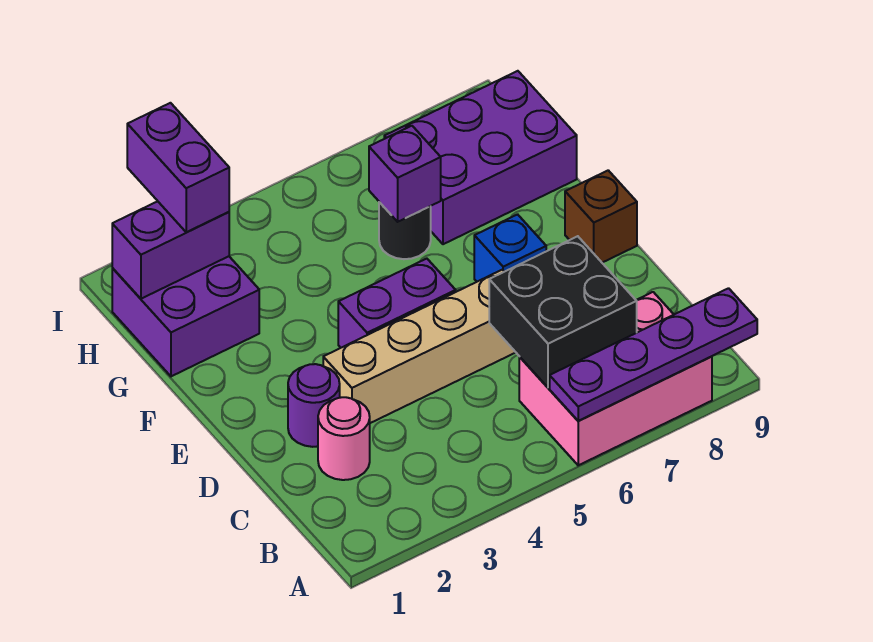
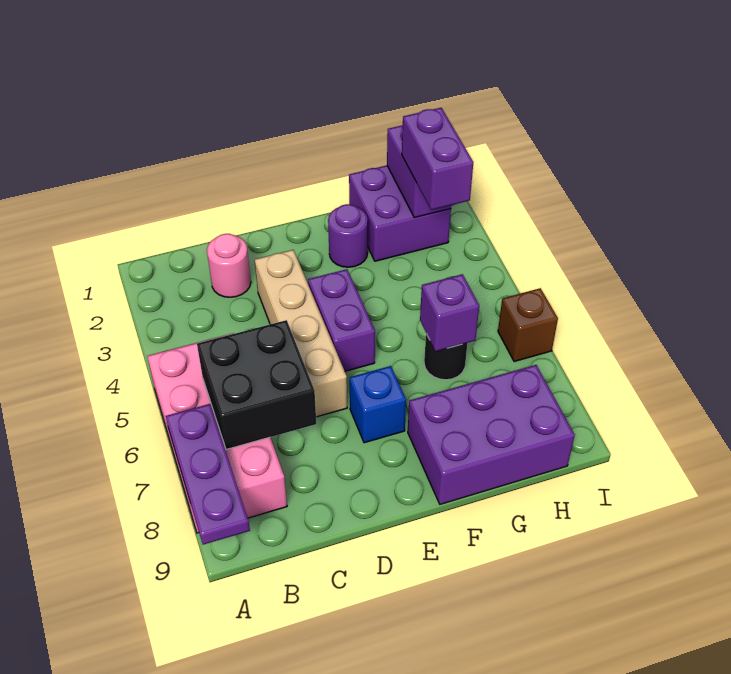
pink brick A6:B8 level 1 -> pink brick A5:B8 level 1
purple plate A6:A9 level 2 -> purple plate A7:A9 level 2
purple round brick D2 level 1 -> purple round brick F2 level 1
brown brick E9 level 1 -> brown brick I6 level 1
purple brick G7:H9 level 1 -> purple brick F8:H9 level 1
purple brick H2:I2 level 3 -> purple brick H2:H3 level 3

